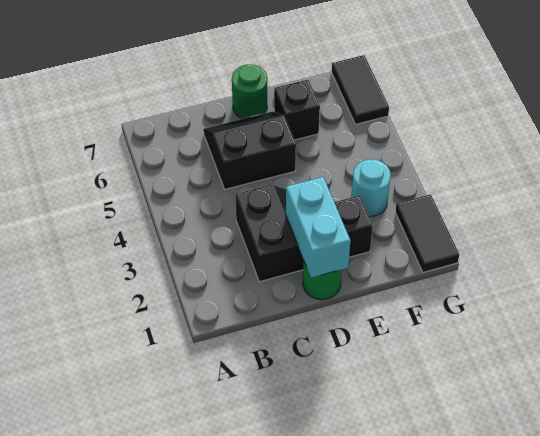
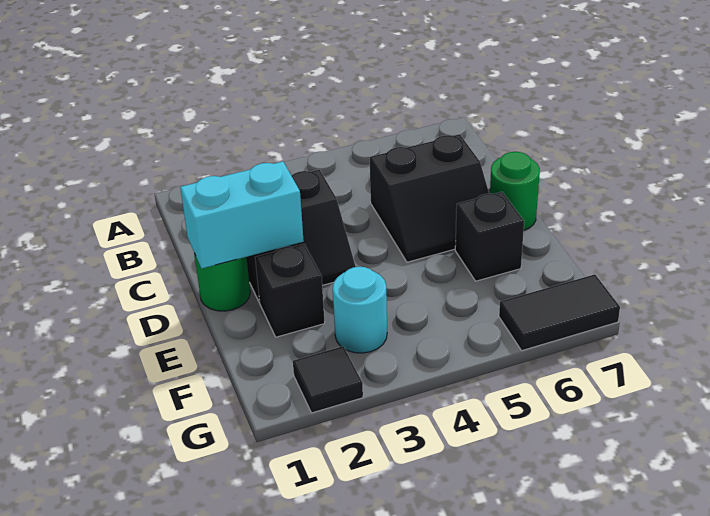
black slope C5:D6 level 1 top 5 -> black slope C5:D6 level 1 top C
black tile G1:G2 level 1 -> black tile G2 level 1

